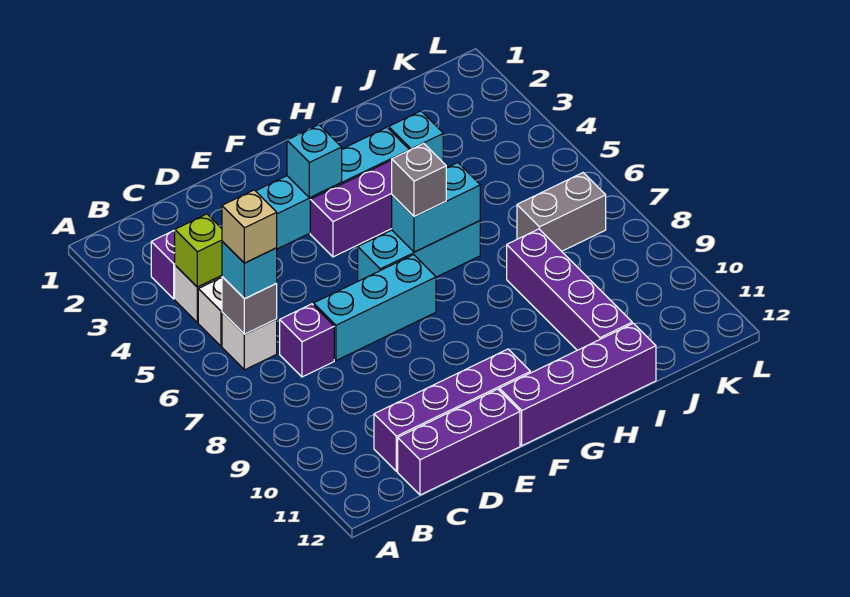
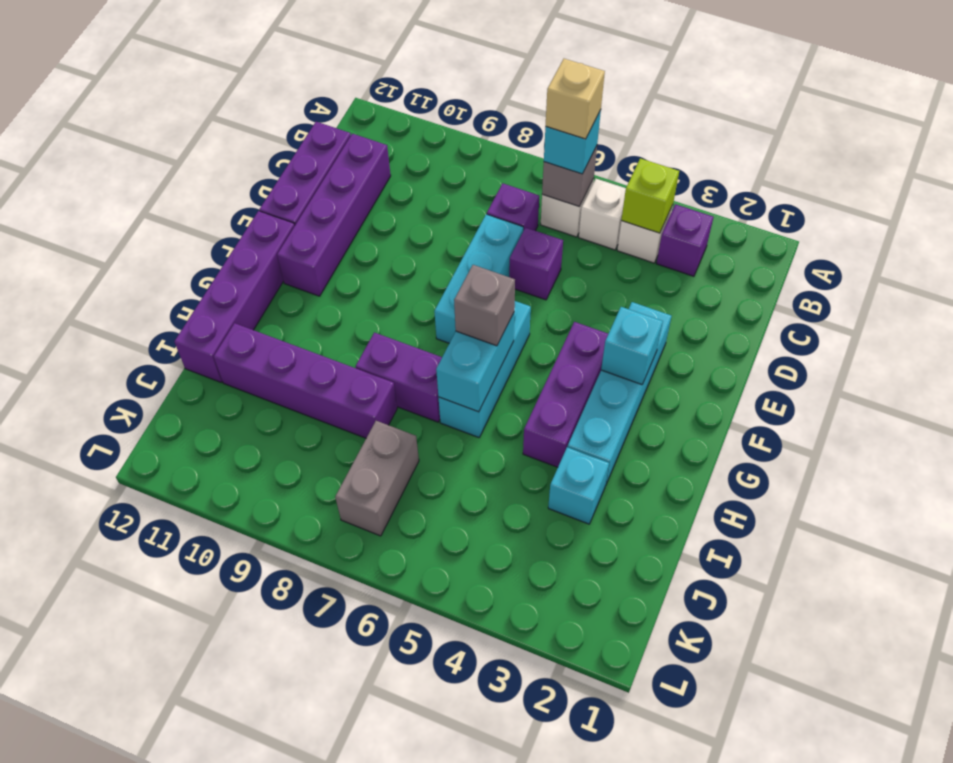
none -> purple brick D6 level 1
none -> purple brick H7:H8 level 1

